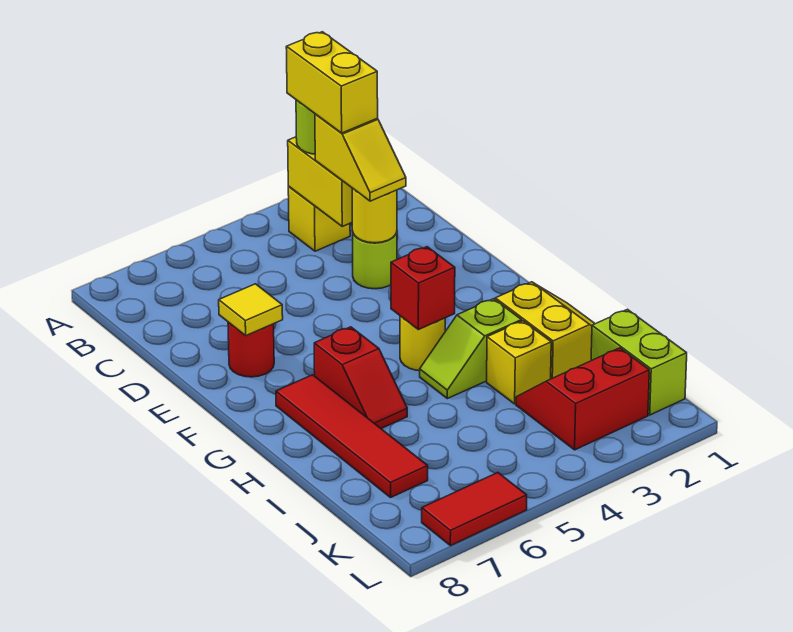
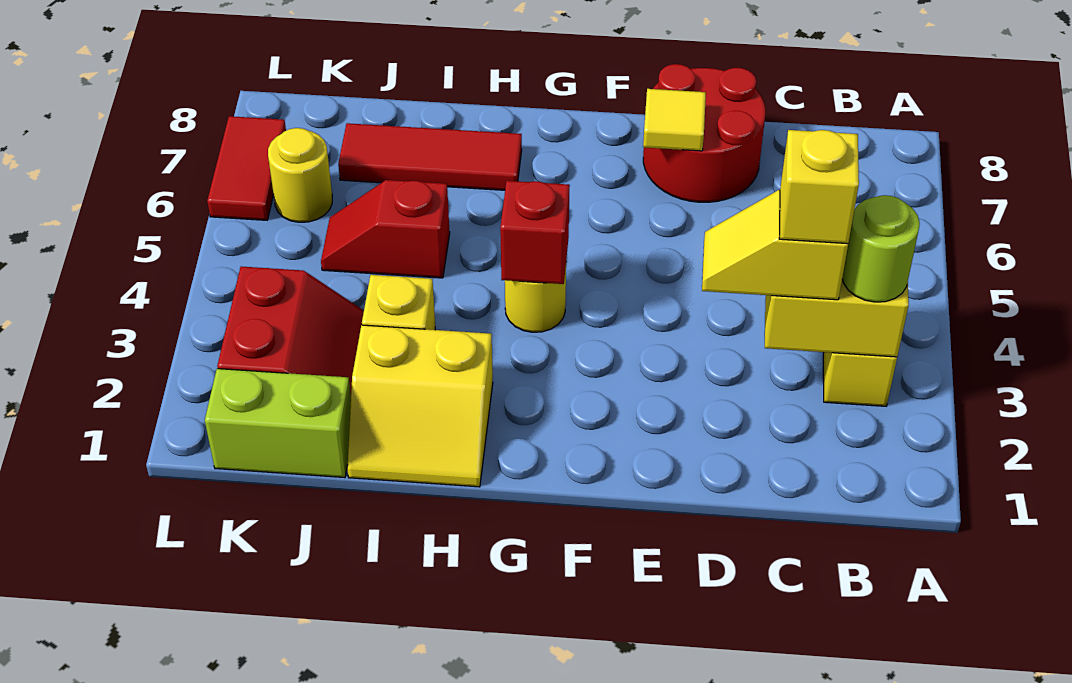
yellow brick B3:C3 level 4 -> yellow brick C3 level 4
lime round brick D3 level 1 -> none
yellow round brick D3 level 2 -> yellow round brick K6 level 1
red round brick E7 level 1 -> red round brick D7:E8 level 1
red slope G6:H6 level 1 top G -> red slope I5:J5 level 1 top I
red tile G7:J7 level 1 -> red tile H7:J7 level 1
lime slope H3:H4 level 1 top 3 -> none

